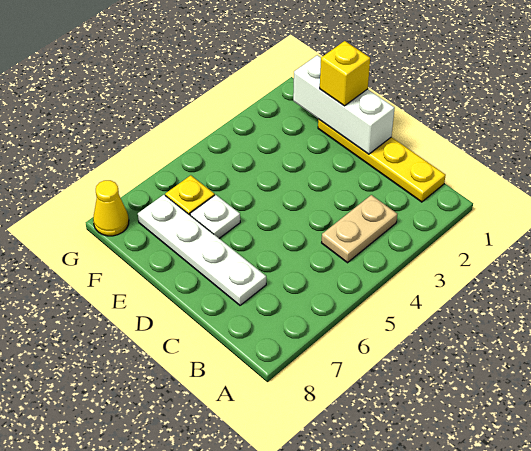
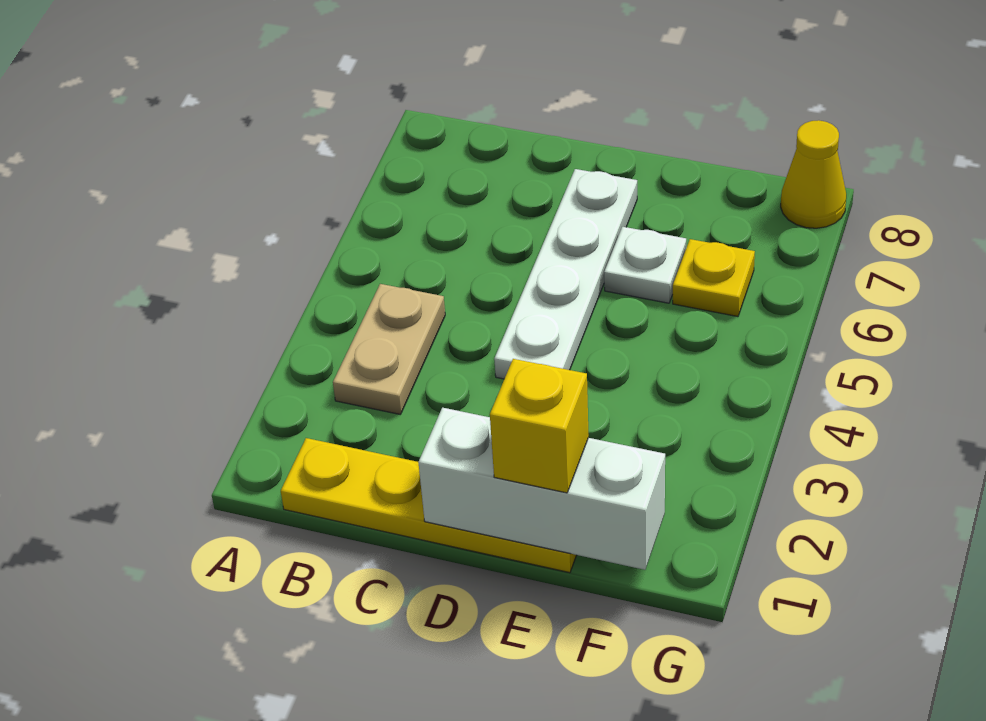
white plate C7:F7 level 1 -> white plate D4:D7 level 1

